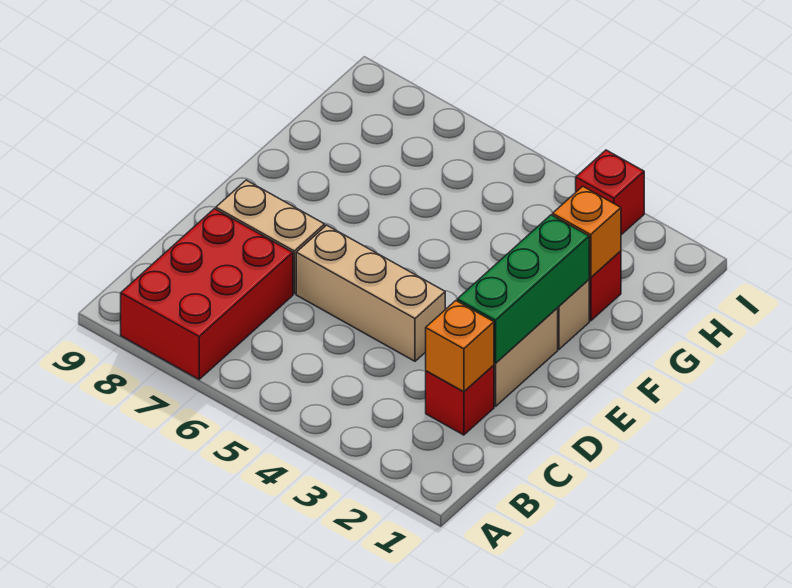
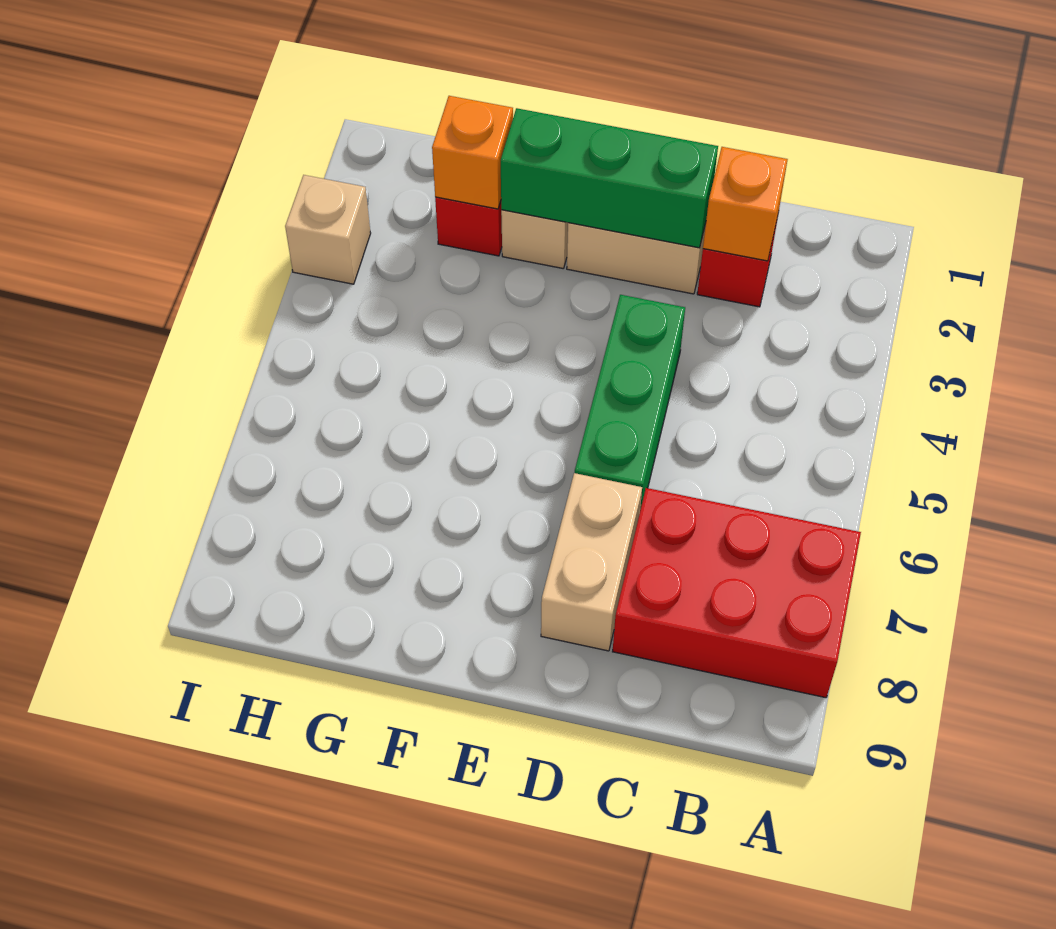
tan brick D4:D6 level 1 -> green brick D4:D6 level 1
red brick I3 level 1 -> tan brick I3 level 1

